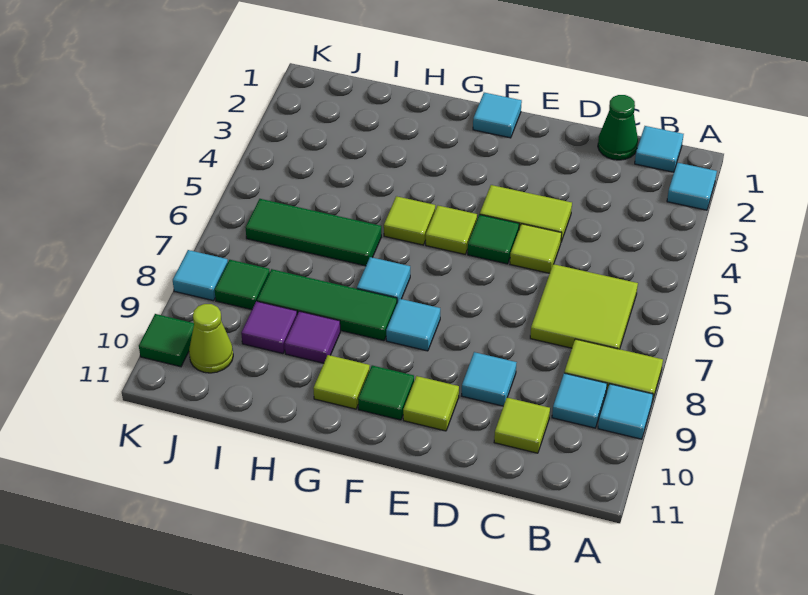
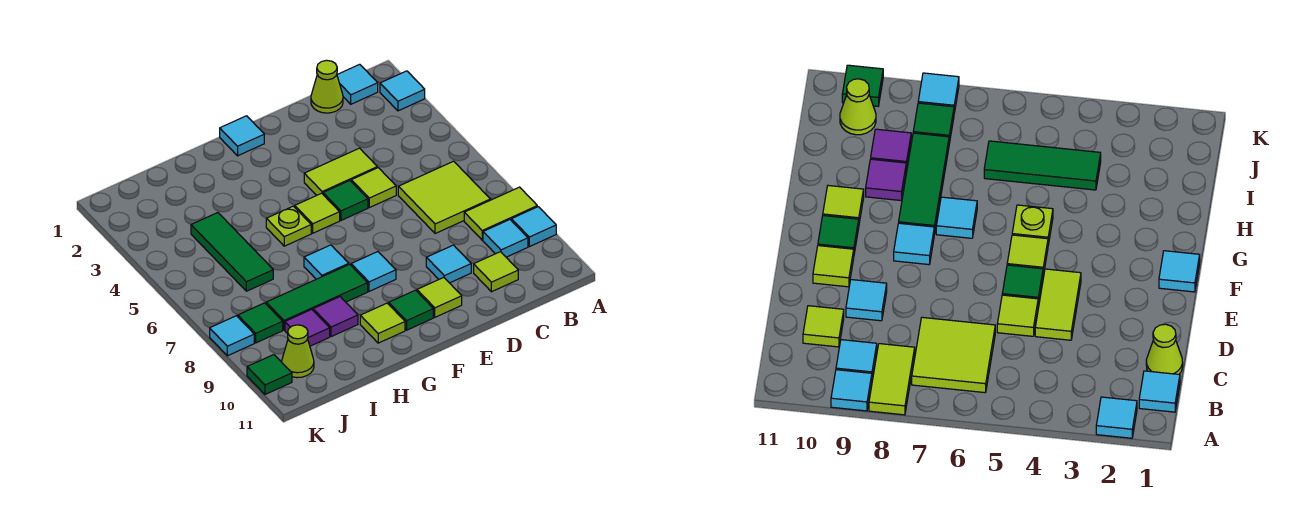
green cone C1 level 1 -> lime cone C1 level 1
lime tile G5 level 1 -> lime plate G5 level 1
green tile H6:J6 level 1 -> green tile I4:I6 level 1

